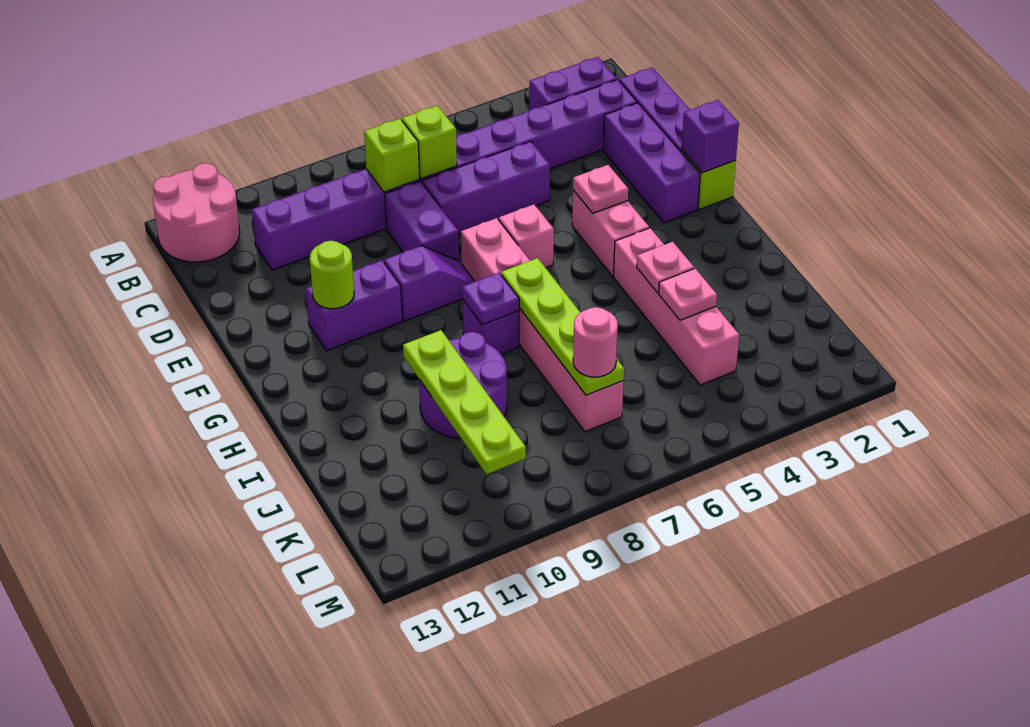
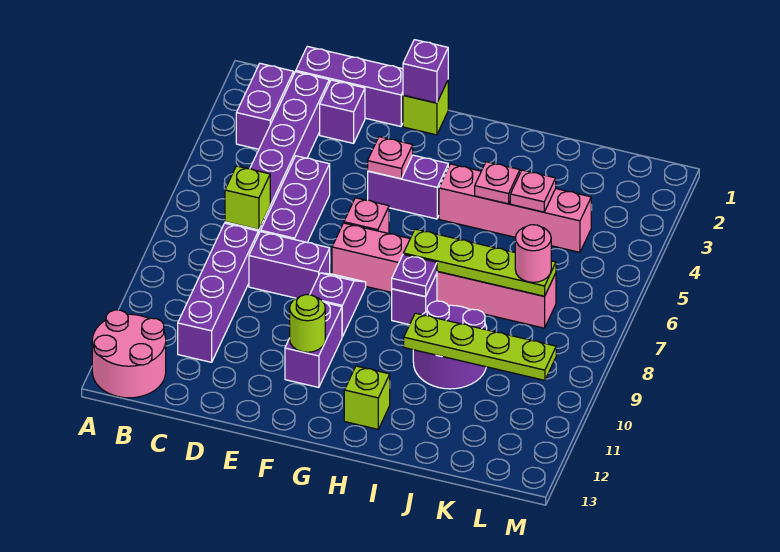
lime brick C8 level 2 -> lime brick H12 level 1
purple brick D2:F2 level 1 -> purple brick D2 level 1
pink brick F4:G4 level 1 -> purple brick F4:G4 level 1

